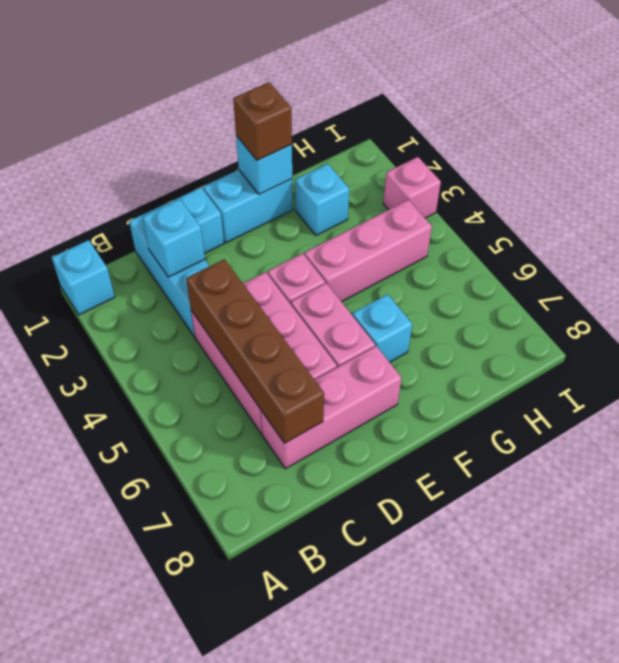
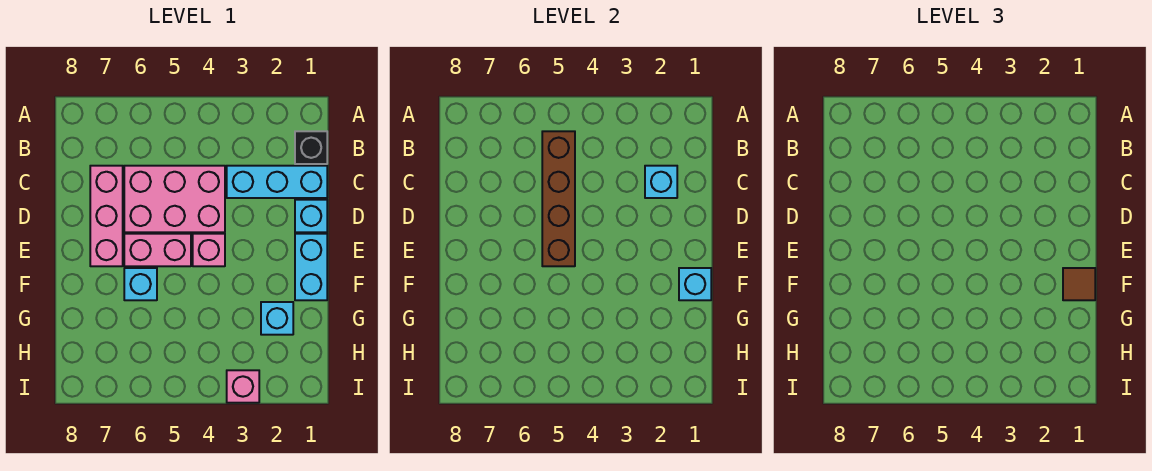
cyan brick A1 level 1 -> none
none -> black brick B1 level 1
brown brick C4:C7 level 2 -> brown brick B5:E5 level 2
brown brick F1 level 3 -> brown tile F1 level 3
pink brick F4:H4 level 1 -> none

